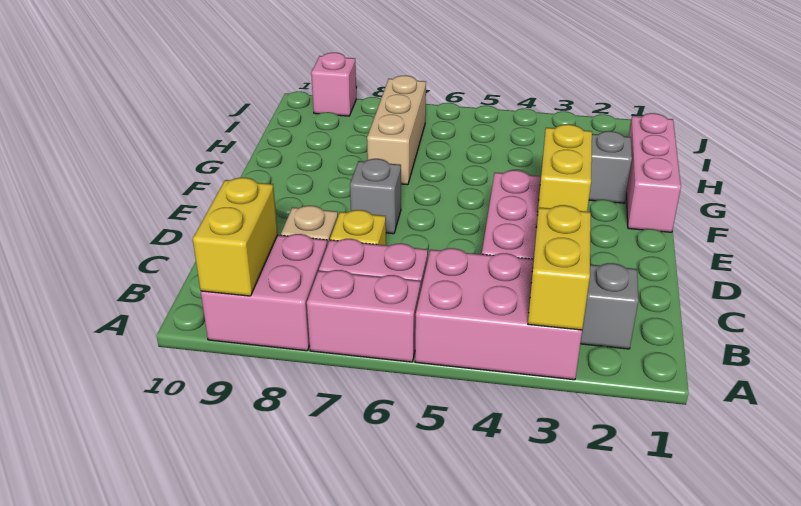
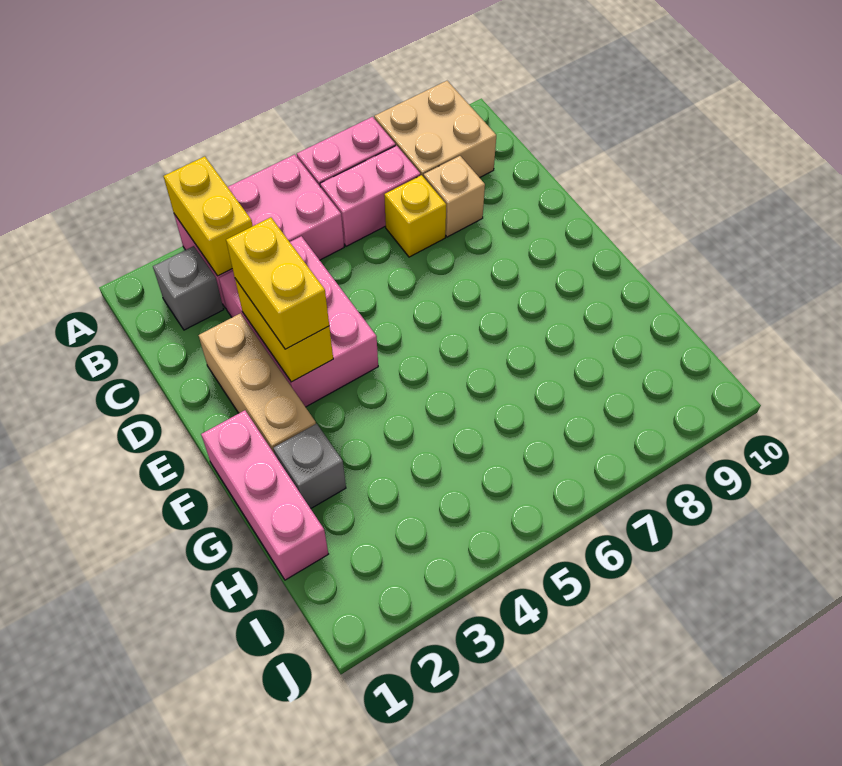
pink brick A8:B9 level 1 -> tan brick A8:B9 level 1
yellow brick A9:B9 level 2 -> yellow brick D3:E3 level 3
grey brick E7 level 1 -> none
tan brick G7:I7 level 1 -> tan brick D2:F2 level 1
pink brick J9 level 1 -> none

